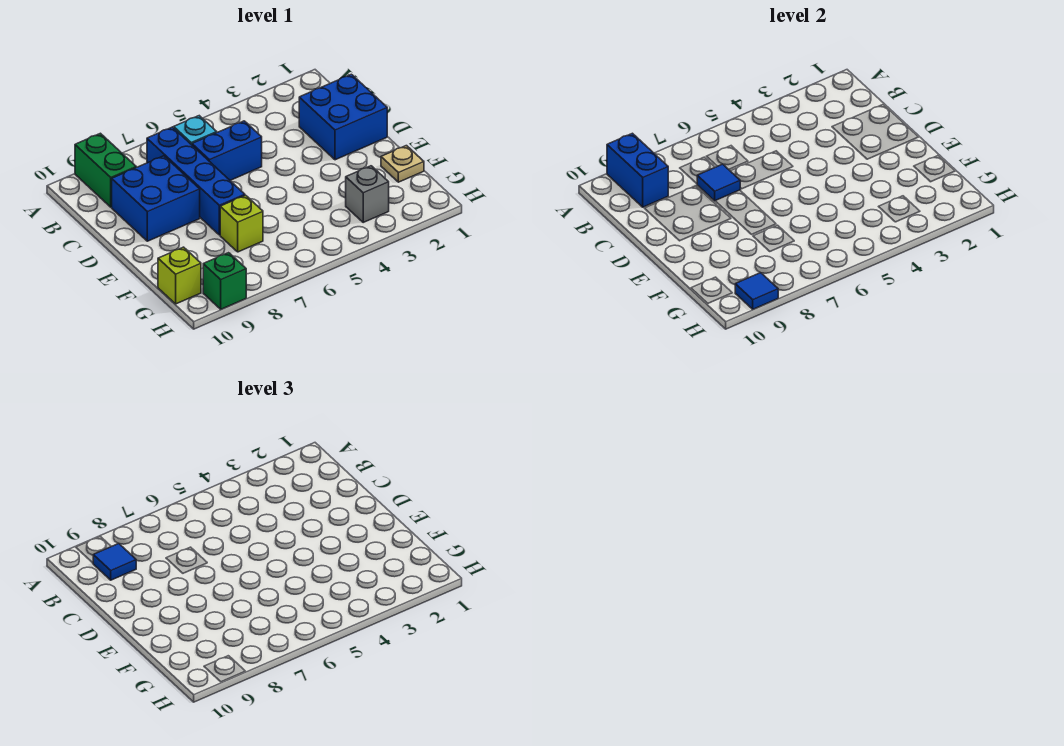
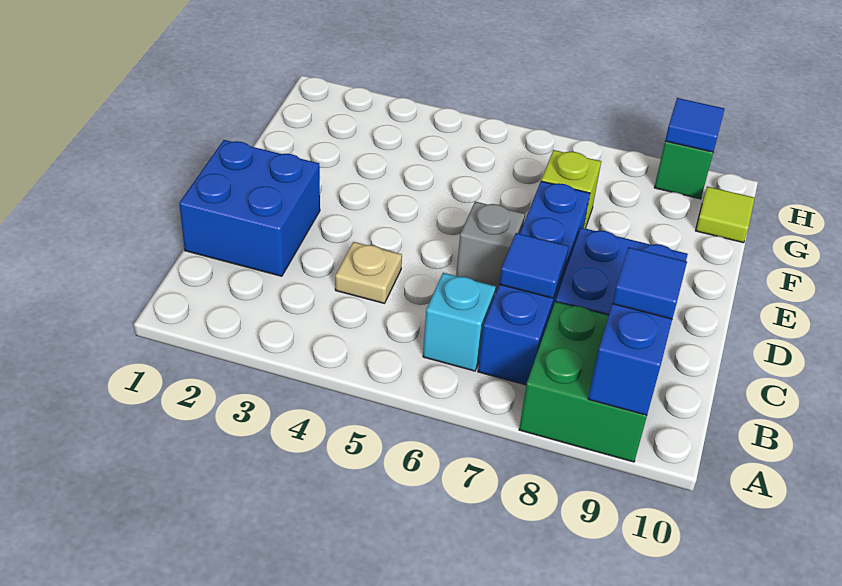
green brick A9:B9 level 1 -> green brick A8:B9 level 1
blue brick C5:C6 level 1 -> none
tan plate F1 level 1 -> tan plate C4 level 1
grey brick G3 level 1 -> grey brick D6 level 1
lime brick G10 level 1 -> lime tile G10 level 1

